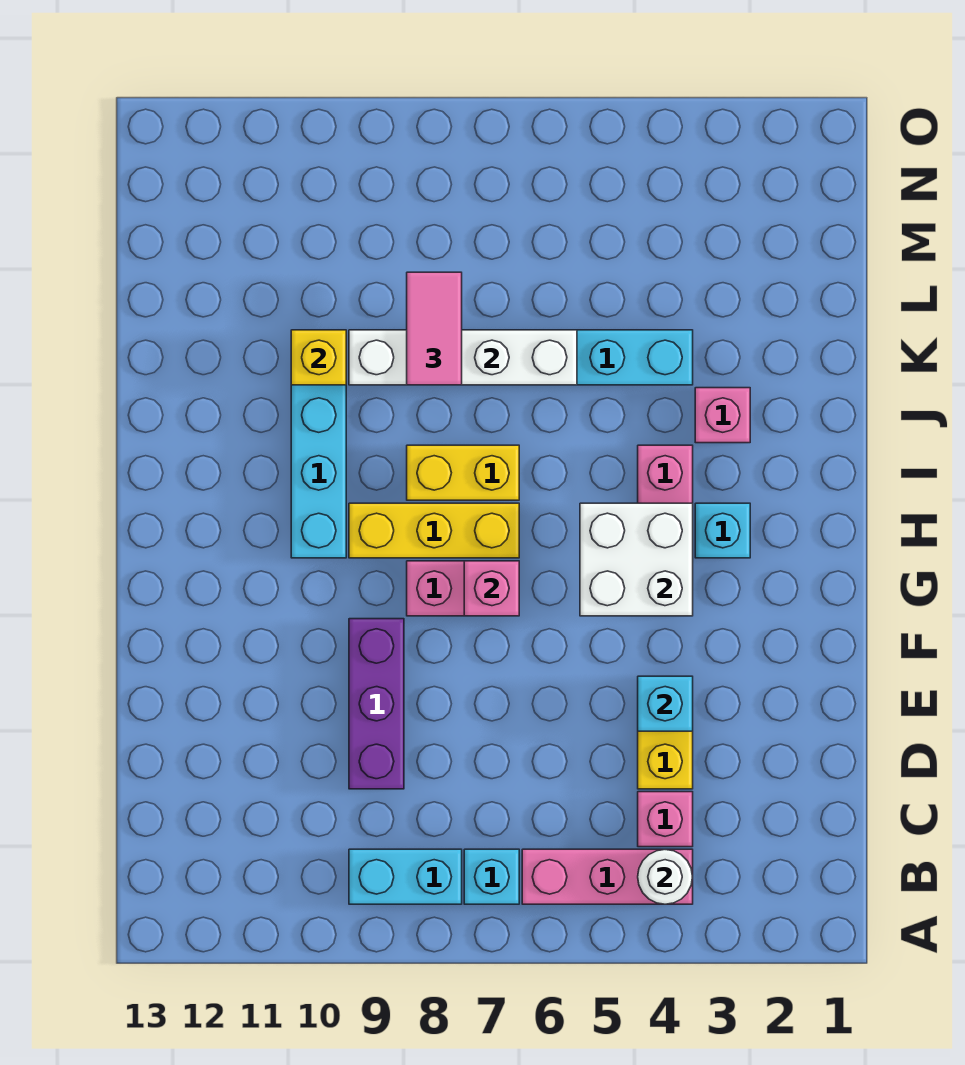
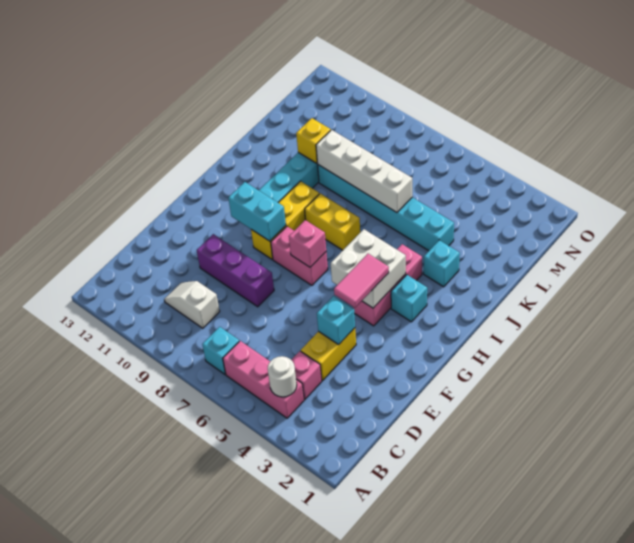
cyan brick B8:B9 level 1 -> cyan brick G9:G10 level 2
none -> white slope C9:C10 level 1 top 9
purple brick D9:F9 level 1 -> purple brick E8:E10 level 1
yellow brick H7:H9 level 1 -> yellow brick G9:I9 level 1
pink brick J3 level 1 -> cyan brick J3 level 1
pink tile K8:L8 level 3 -> pink tile F4:G4 level 3

